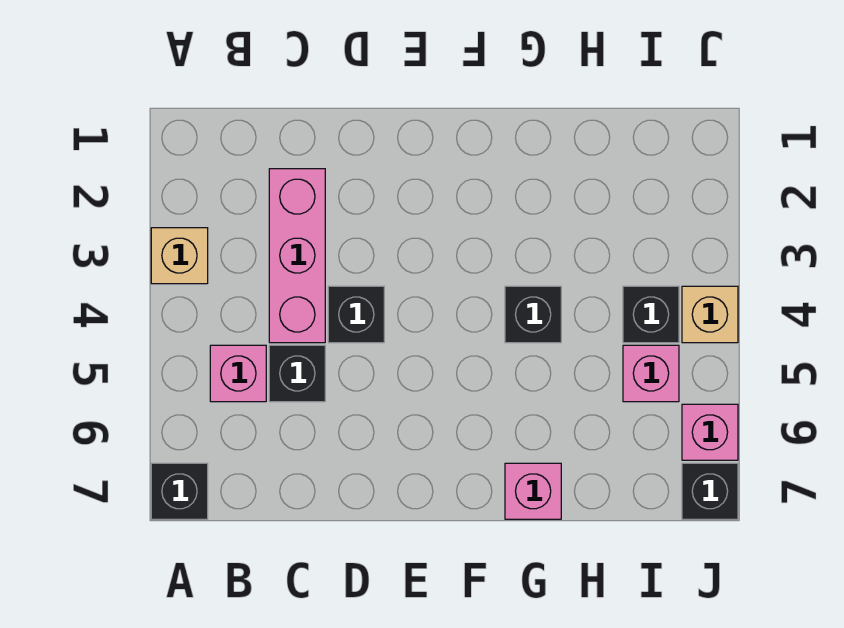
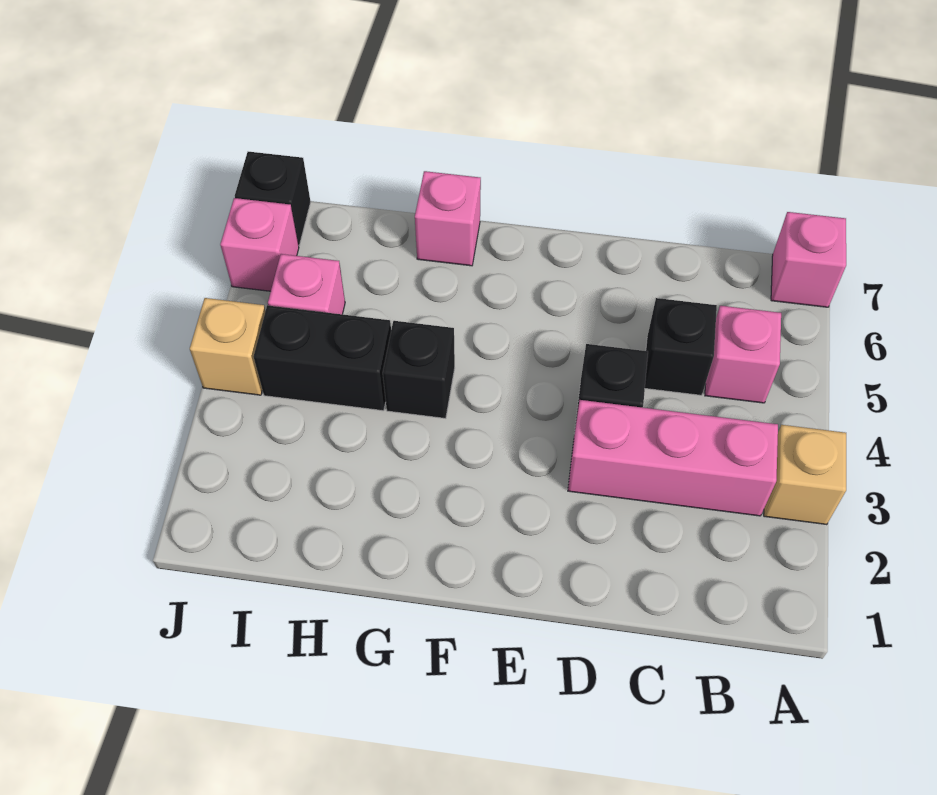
black brick A7 level 1 -> pink brick A7 level 1
pink brick C2:C4 level 1 -> pink brick B3:D3 level 1
black brick I4 level 1 -> black brick H4:I4 level 1

